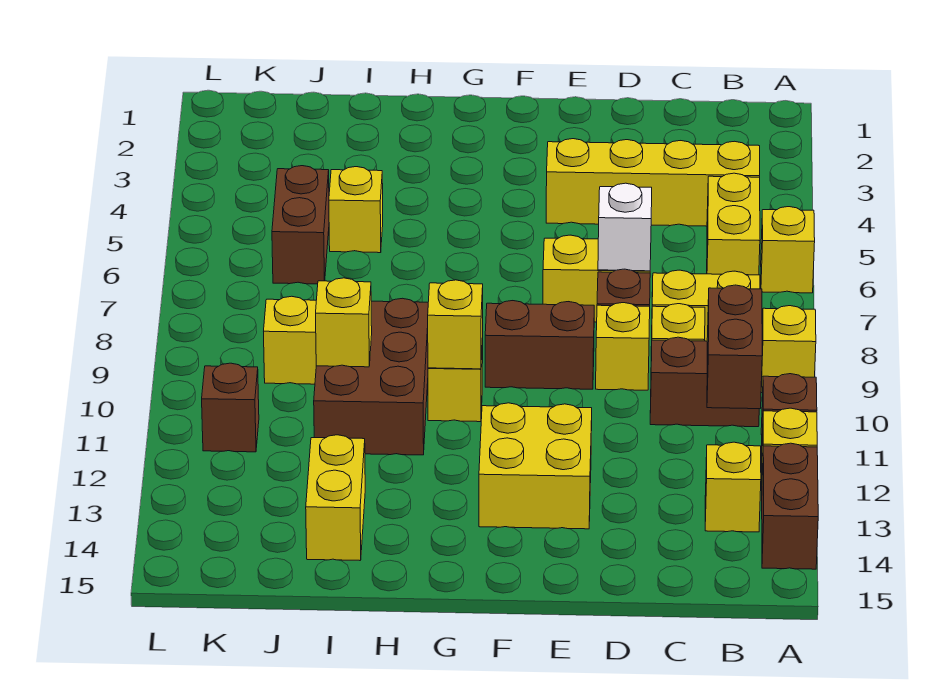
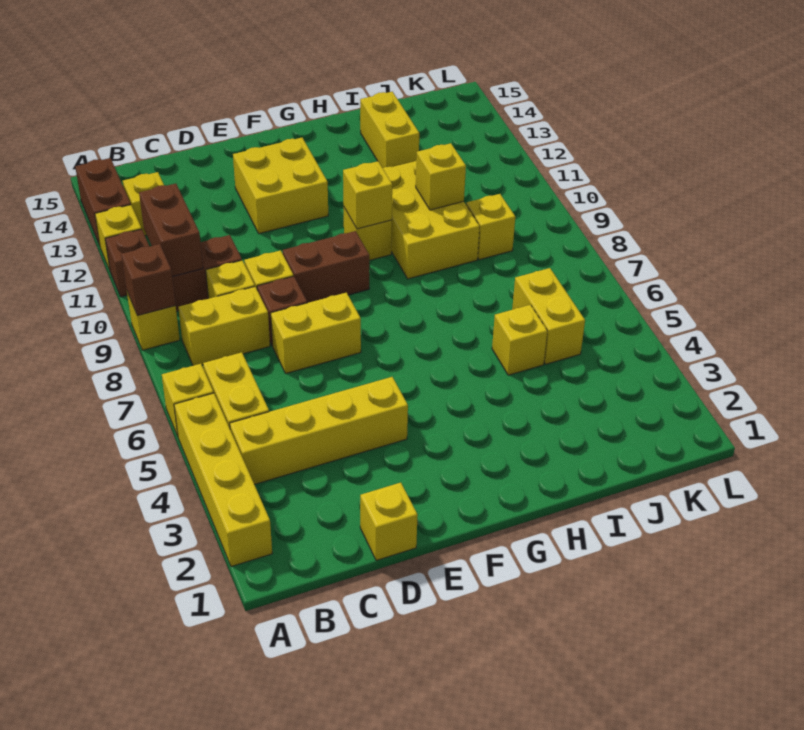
none -> yellow brick A2:A5 level 1
none -> yellow brick D1 level 1
white brick D7 level 2 -> none
brown brick H9:I11 level 1 -> yellow brick H9:I11 level 1
brown brick J5:J6 level 1 -> yellow brick J5:J6 level 1
brown brick K11 level 1 -> brown brick A9 level 2

